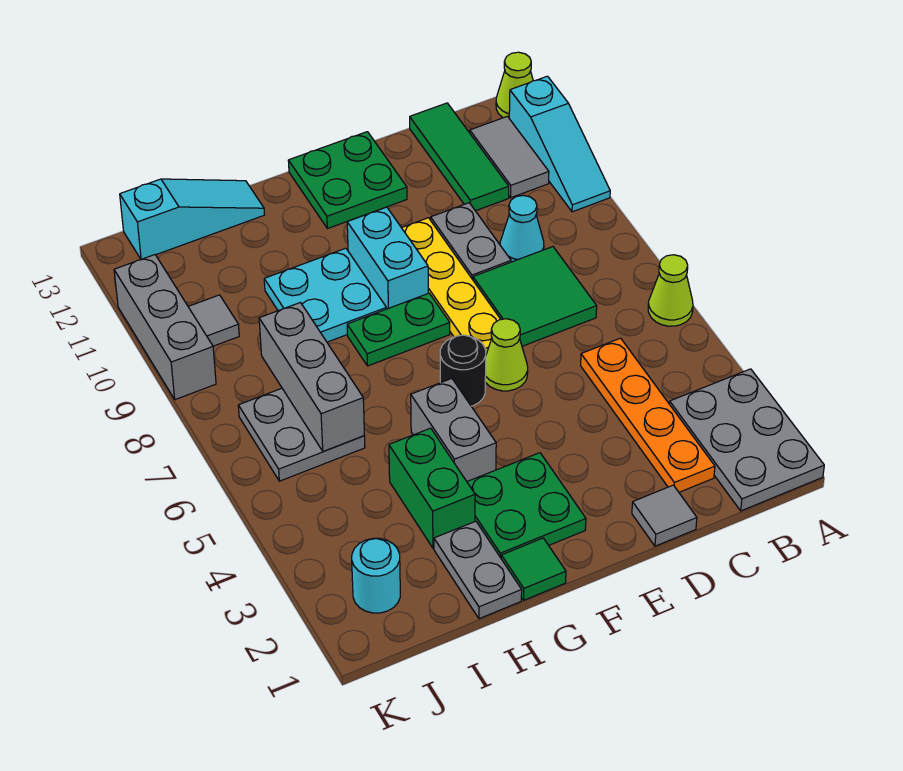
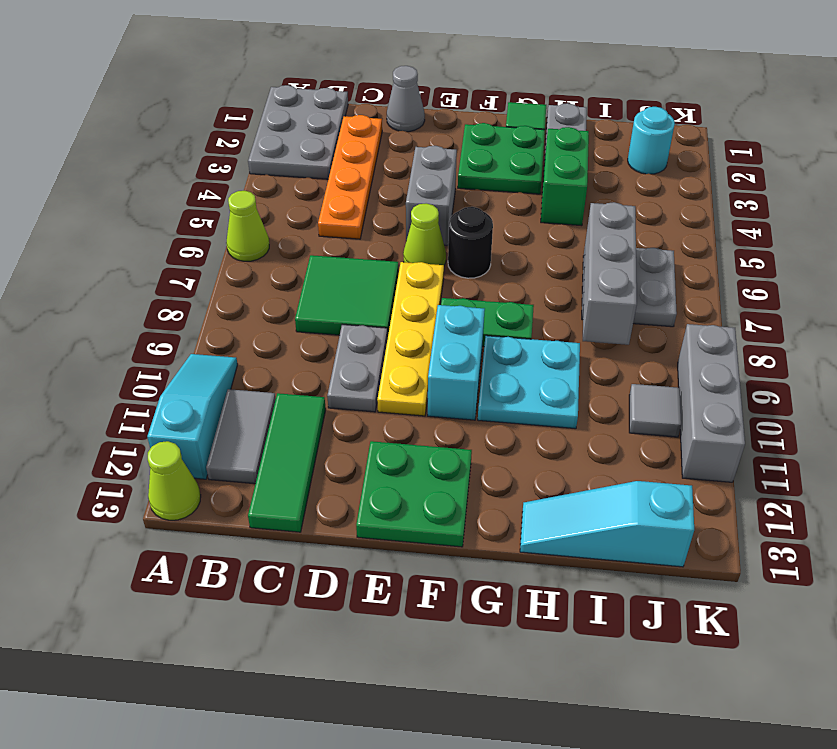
cyan cone C9 level 1 -> none
grey tile D1 level 1 -> grey cone D1 level 1
grey brick G4:G5 level 1 -> grey brick E4:E5 level 1

